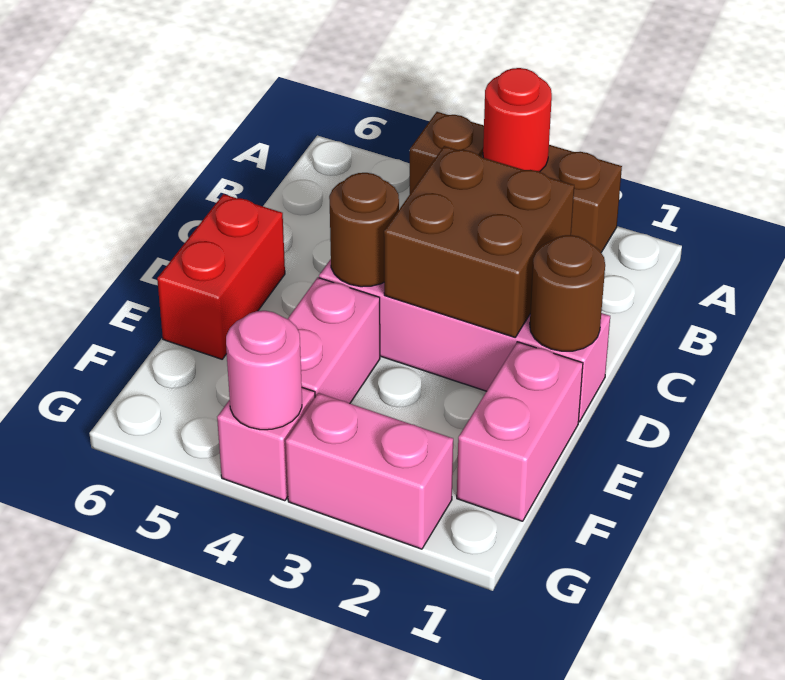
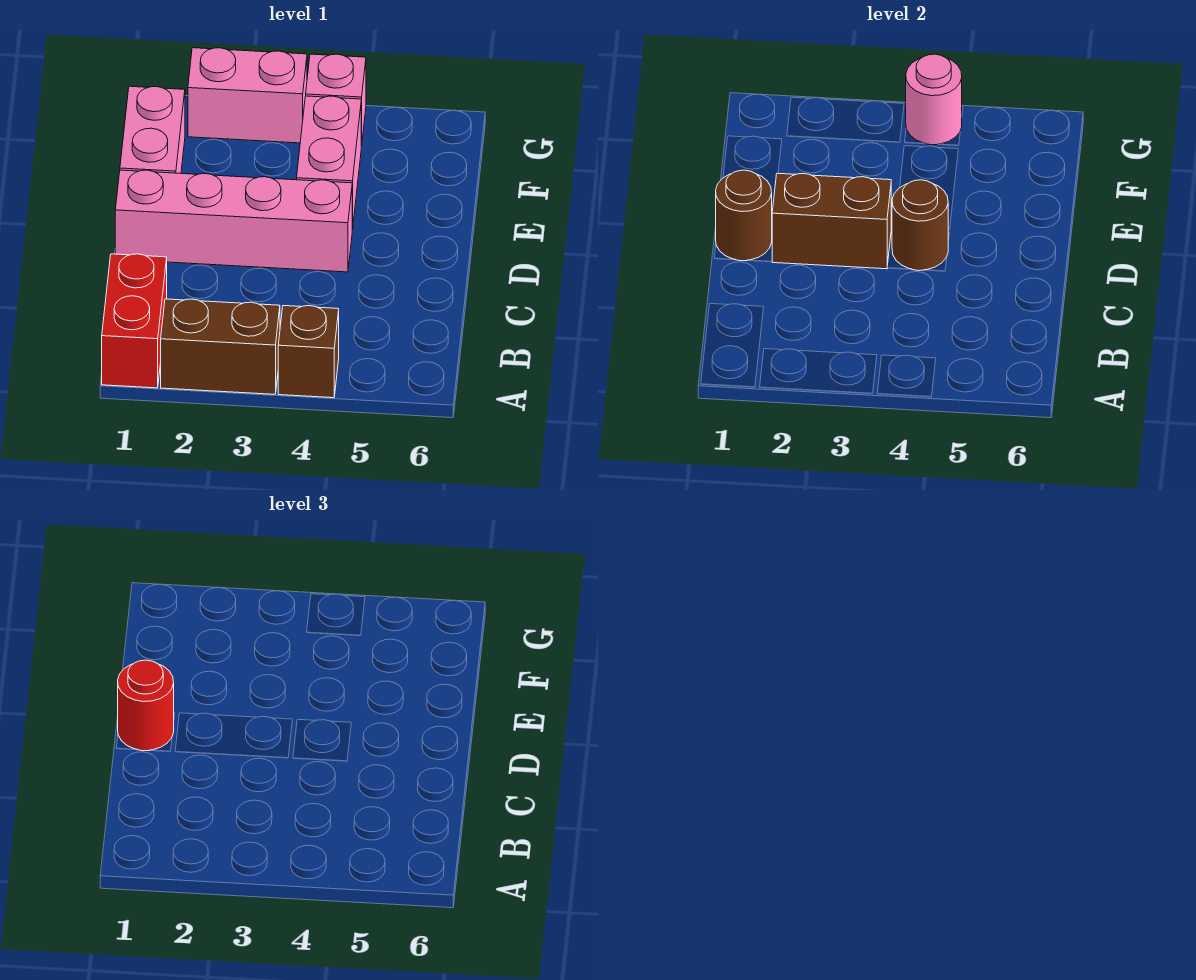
red round brick A3 level 2 -> red round brick D1 level 3
brown brick C2:D3 level 2 -> brown brick D2:D3 level 2
red brick D6:E6 level 1 -> red brick A1:B1 level 1

